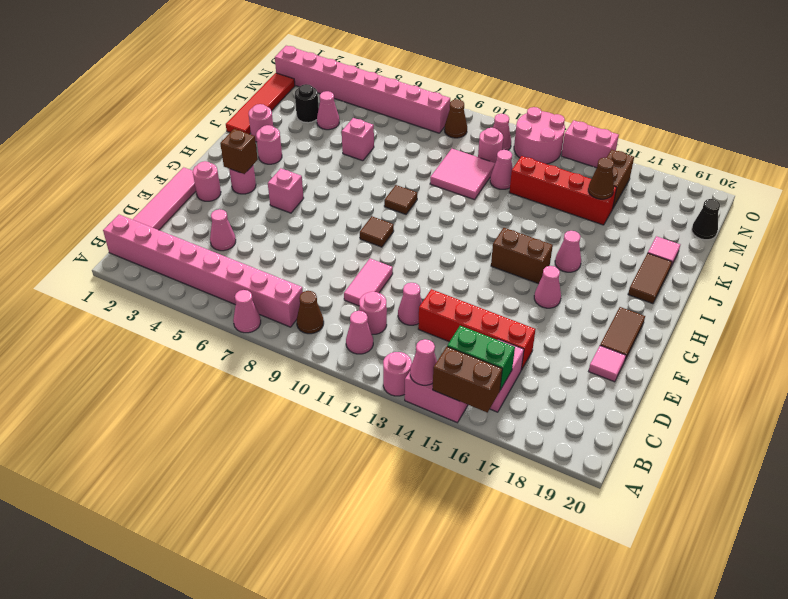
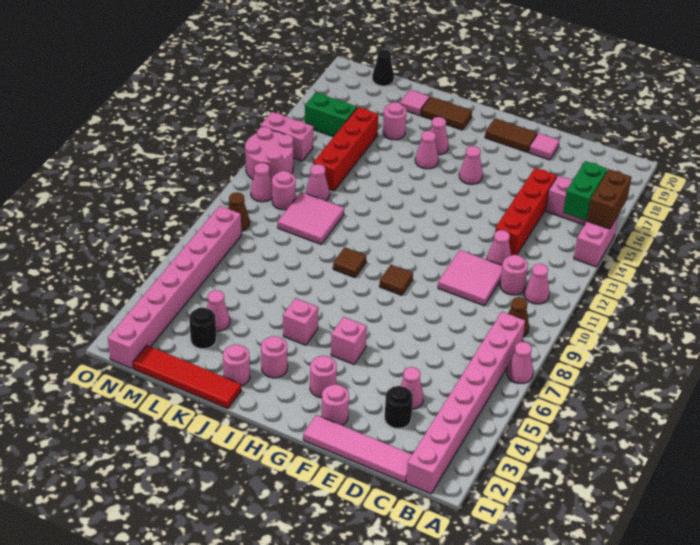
pink round brick A13 level 1 -> pink round brick K17 level 1
pink cone A14 level 2 -> pink cone I17 level 1
none -> black round brick D3 level 1
pink tile D10:E10 level 1 -> pink tile D10:E11 level 1
brown brick G3 level 2 -> none
brown brick H14:H15 level 1 -> none
pink brick K6 level 1 -> pink brick I5 level 1
brown cone L16 level 2 -> none
brown brick M16:N16 level 1 -> green brick M16:N16 level 1
pink brick O14:O15 level 1 -> pink brick N14:O14 level 1

